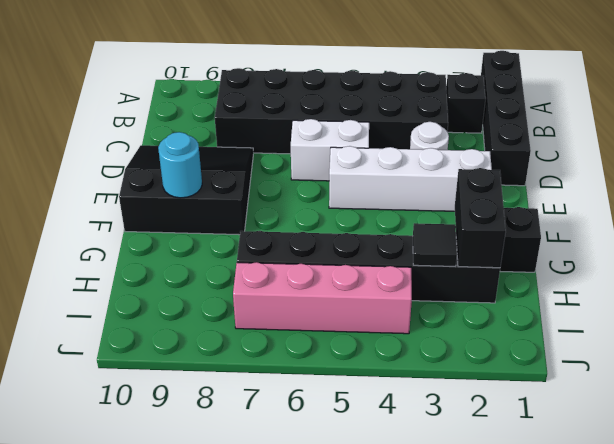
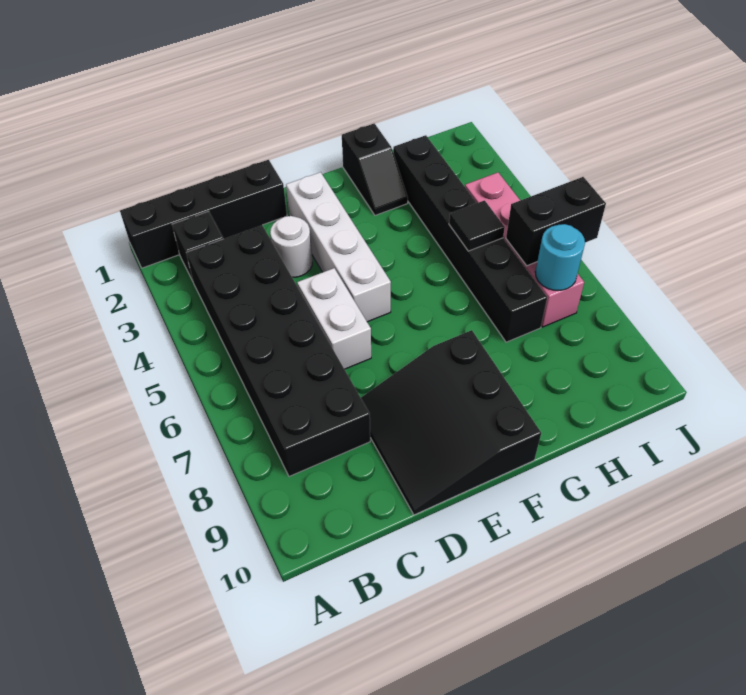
cyan round brick F9 level 2 -> cyan round brick I7 level 2
black brick G2:H2 level 2 -> black brick I6:J6 level 2
black tile H3 level 2 -> black tile H5 level 2

